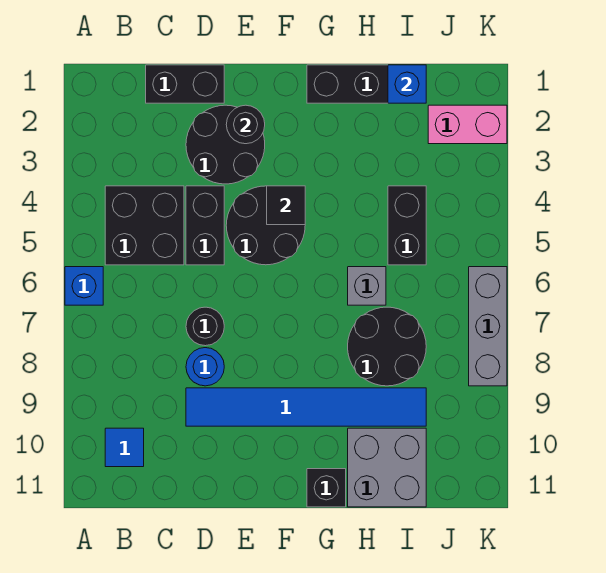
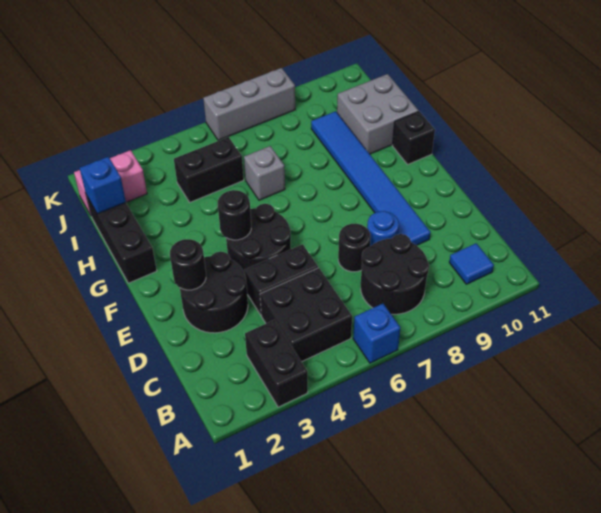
black brick C1:D1 level 1 -> black brick A3:B3 level 1
black tile F4 level 2 -> black round brick F4 level 2
black round brick H7:I8 level 1 -> black round brick B7:C8 level 1
pink brick J2:K2 level 1 -> pink brick J1:J2 level 1

